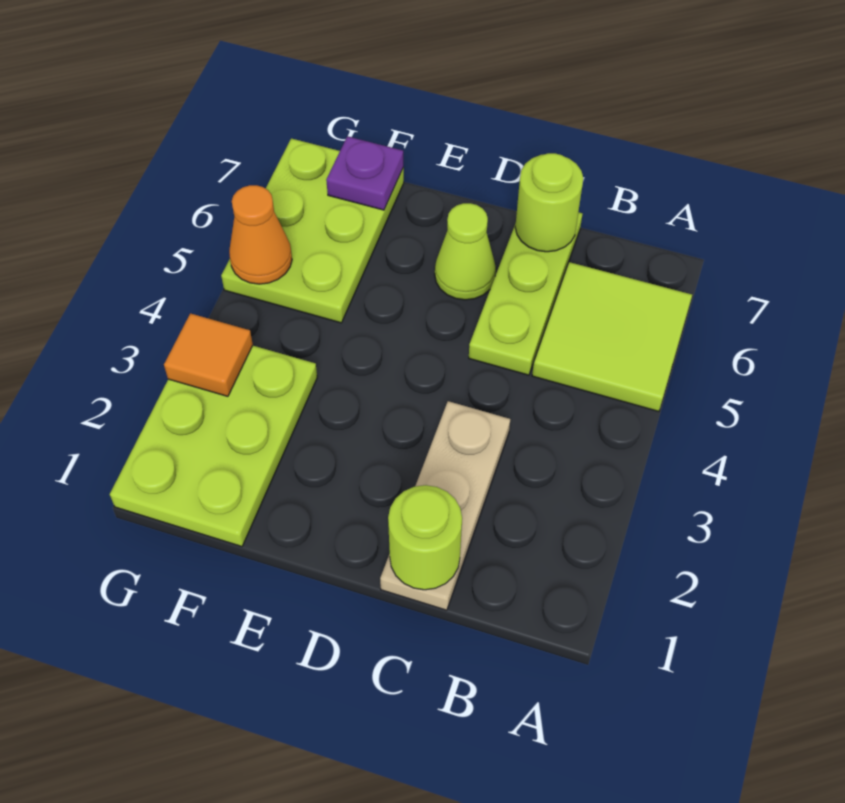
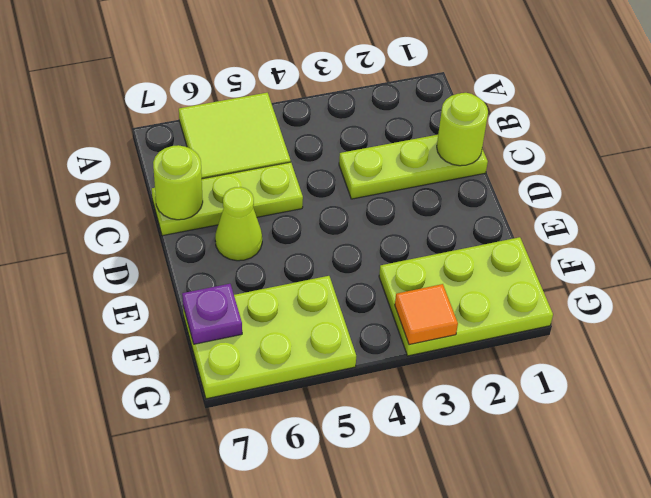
tan plate C1:C3 level 1 -> lime plate C1:C3 level 1
orange cone G5 level 2 -> none

